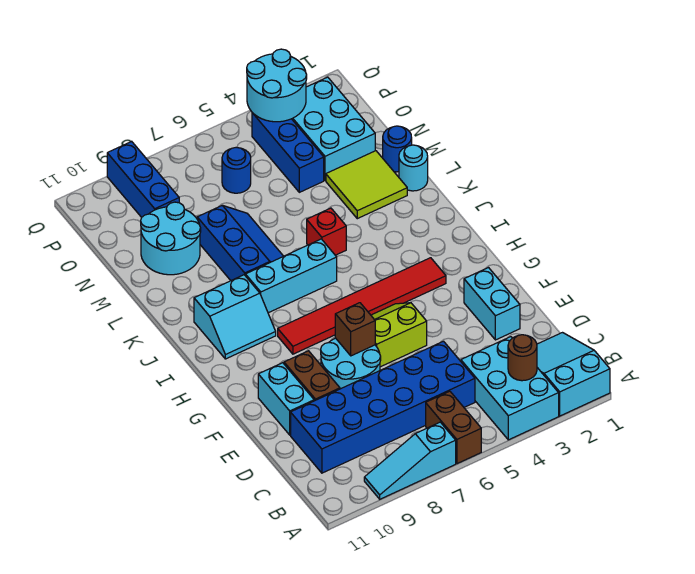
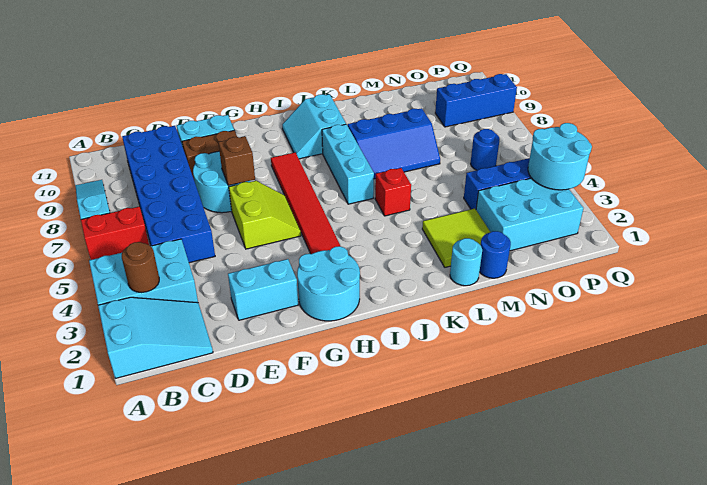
brown brick A6:B6 level 1 -> red brick A6:B6 level 1
cyan round brick M9:N10 level 1 -> cyan round brick G1:H2 level 1

